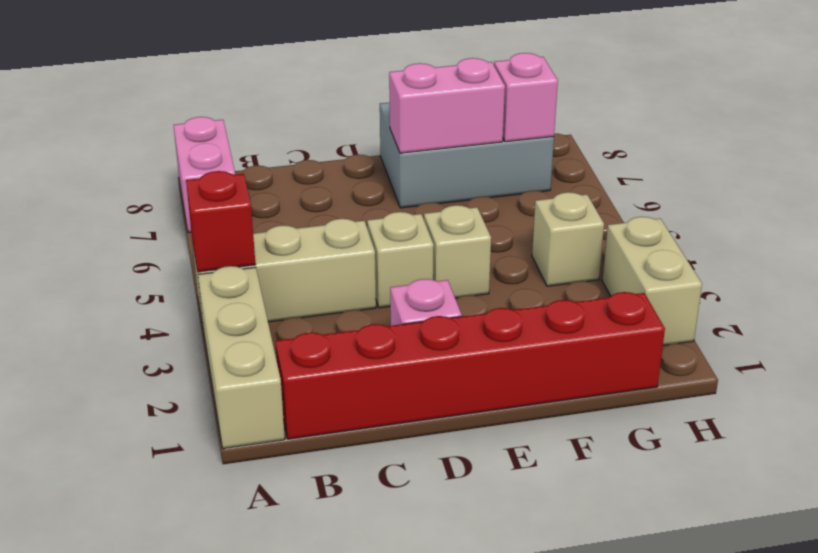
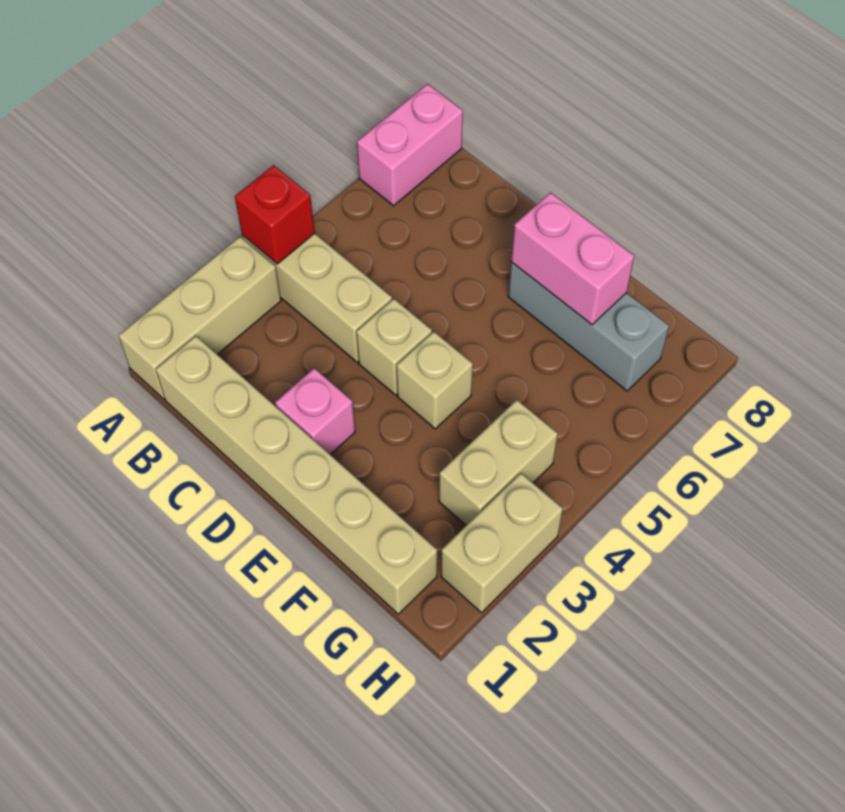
red brick B1:G1 level 1 -> tan brick B1:G1 level 1
grey brick E7:G8 level 1 -> grey brick E7:G7 level 1
tan brick G4 level 1 -> tan brick G3:G4 level 1
pink brick G7 level 2 -> none

